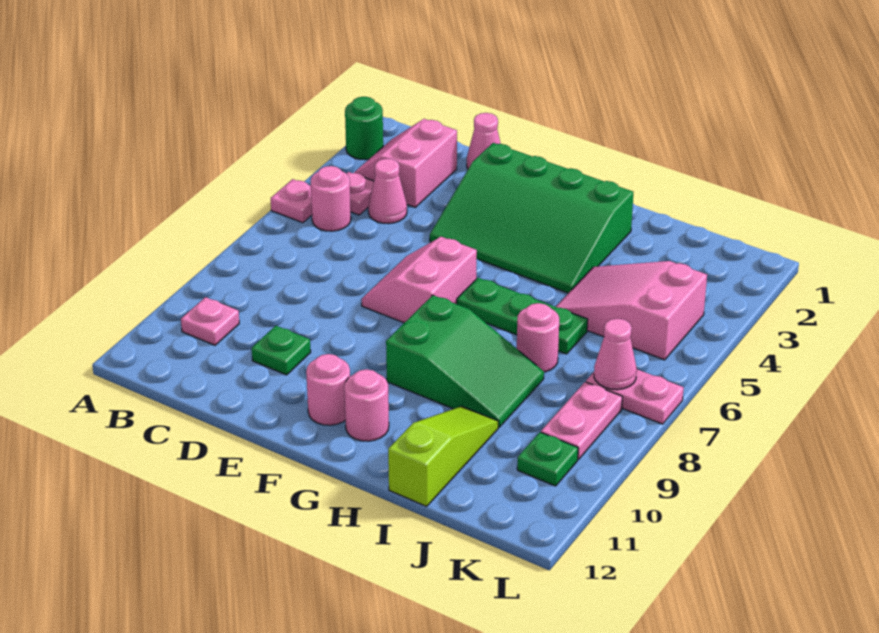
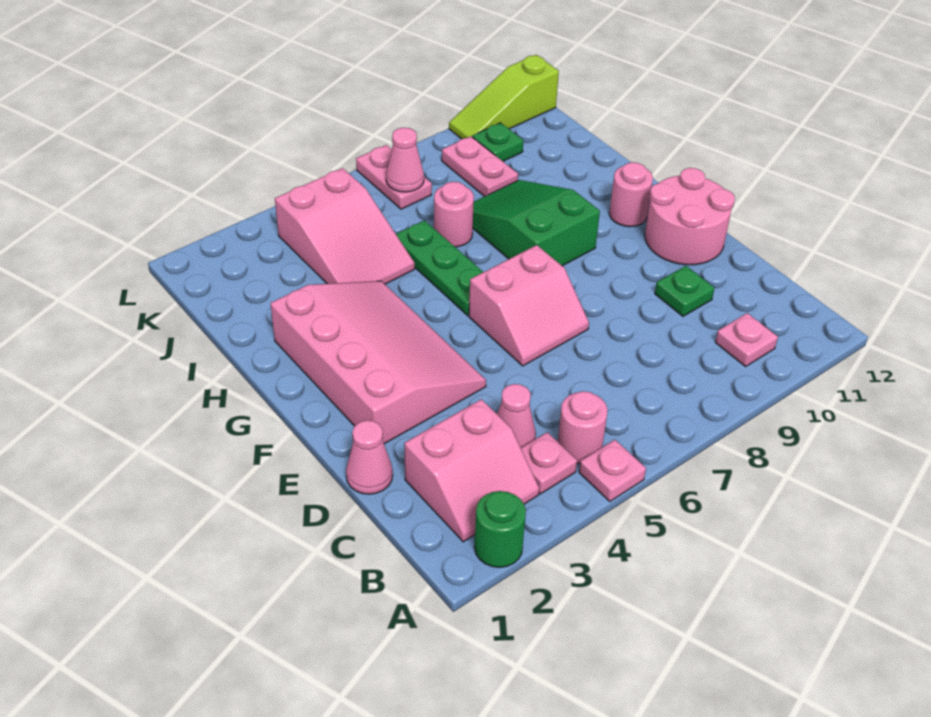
green slope E2:H4 level 1 top 2 -> pink slope E2:H4 level 1 top 2
pink round brick F11 level 1 -> pink round brick E11:F12 level 1
lime slope I10:I12 level 1 top 12 -> lime slope L10:L12 level 1 top 12
pink plate K8:K9 level 1 -> pink plate J9:K9 level 1

